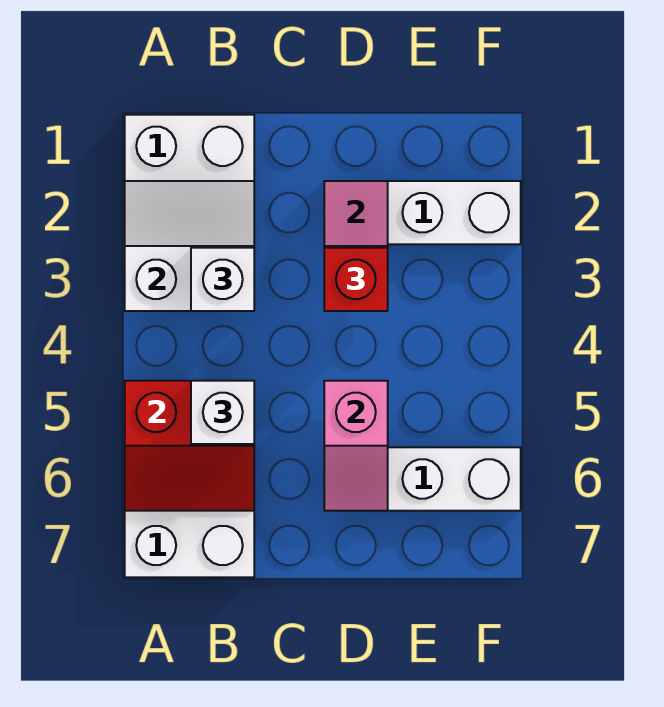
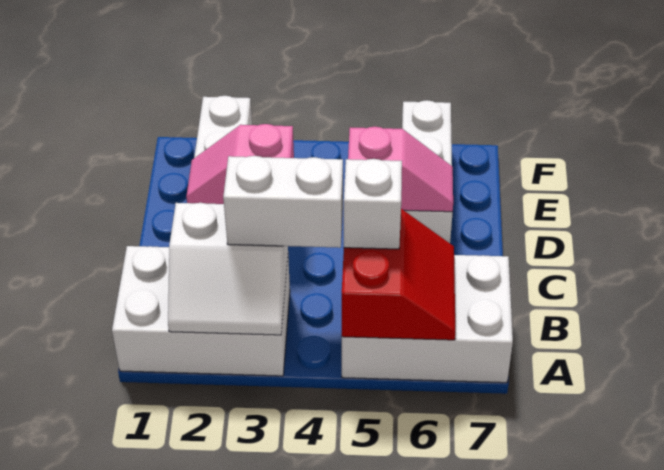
white slope A2:B3 level 2 top 3 -> white slope A2:B3 level 2 top B
white brick B3 level 3 -> white brick B3:B4 level 3
red brick D3 level 3 -> none

